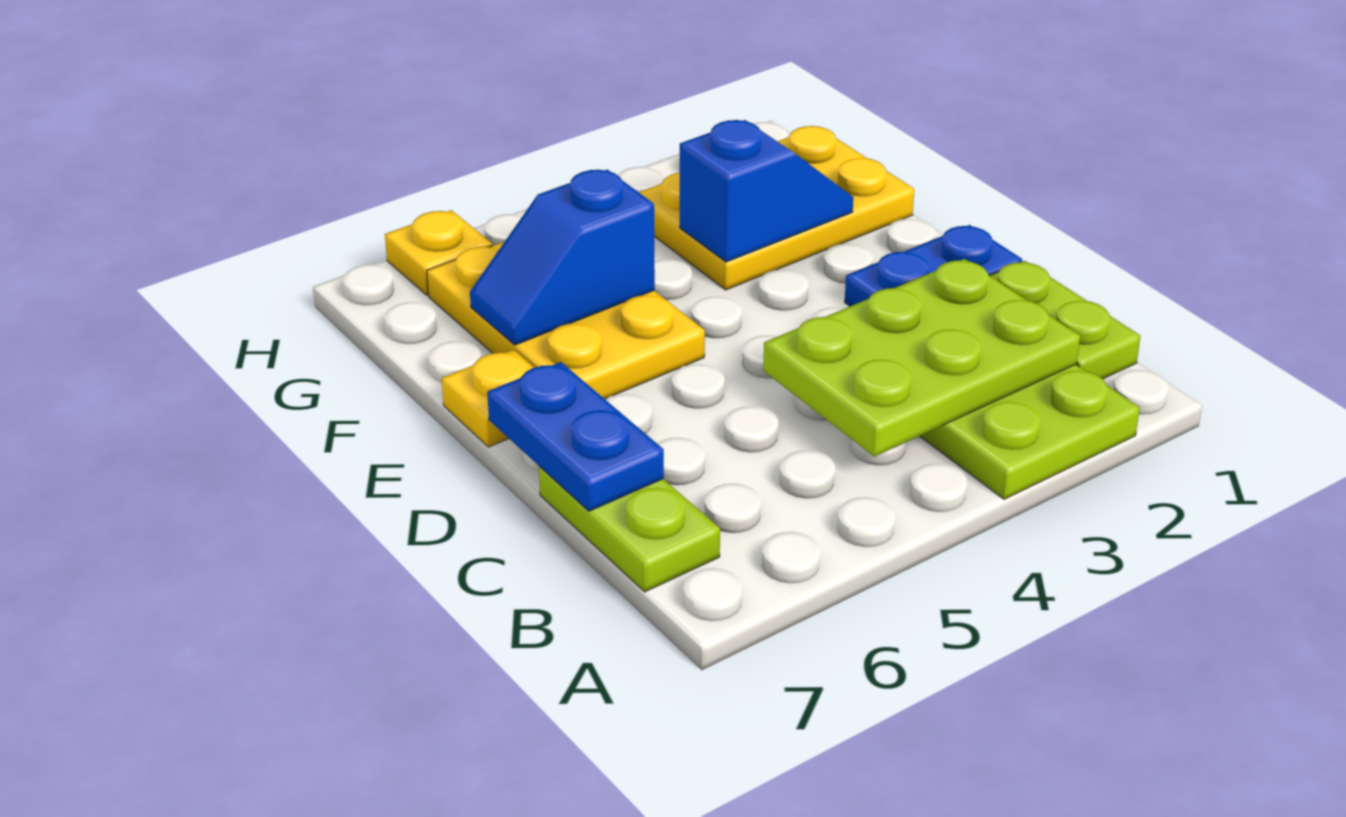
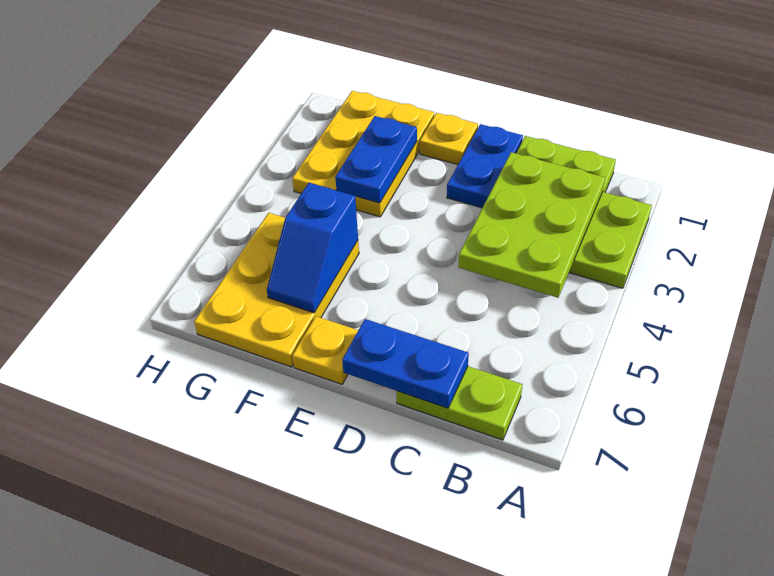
yellow plate E5:G6 level 1 -> yellow plate F5:G7 level 1
blue slope F2:F3 level 2 top 3 -> blue plate F2:F3 level 2
yellow plate H6 level 1 -> yellow plate E1 level 1

